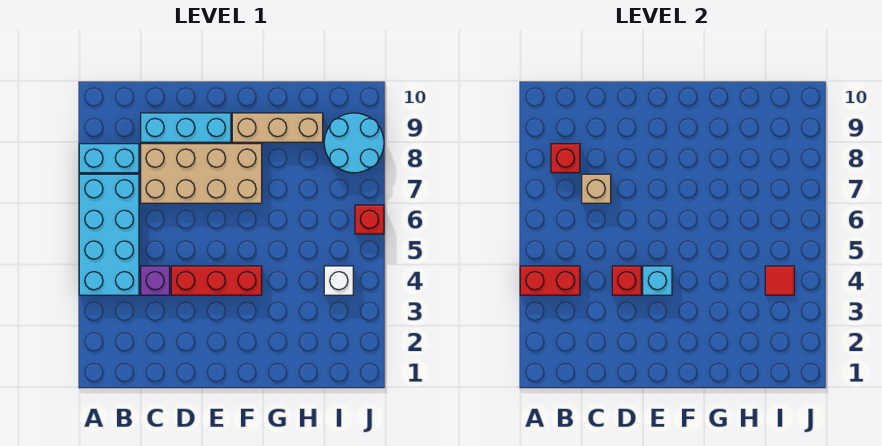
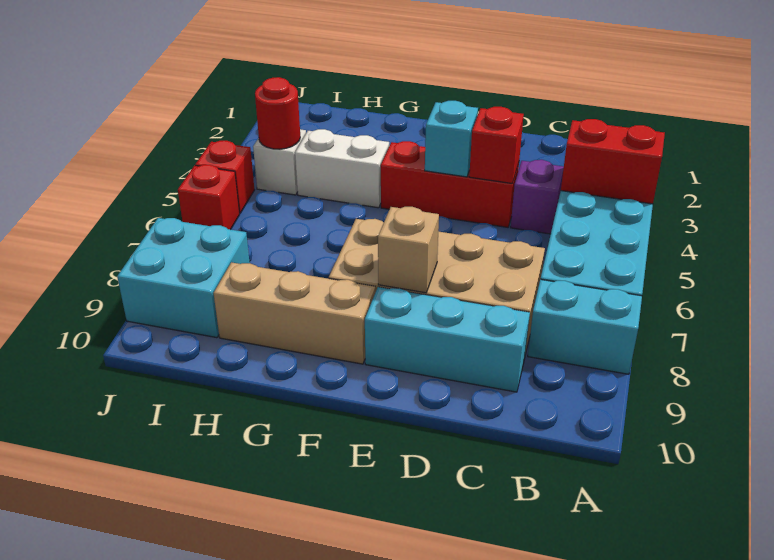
red brick B8 level 2 -> red brick J5 level 1
tan brick C7 level 2 -> tan brick E8 level 2
none -> white brick G4:H4 level 1
red tile I4 level 2 -> red round brick I4 level 2
cyan round brick I8:J9 level 1 -> cyan brick I8:J9 level 1

